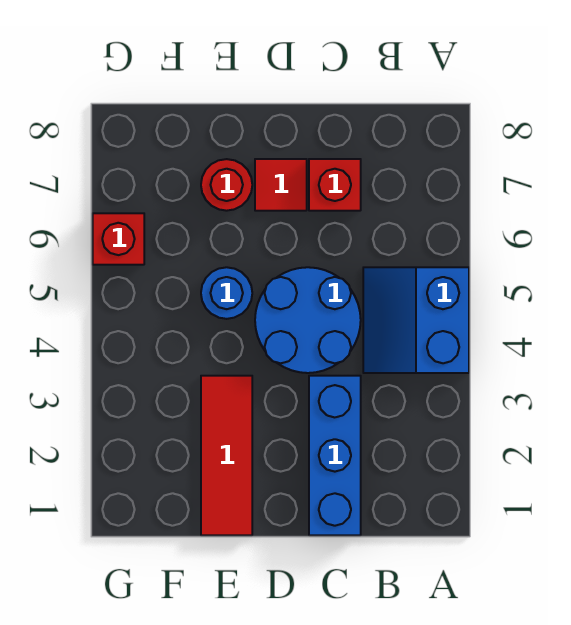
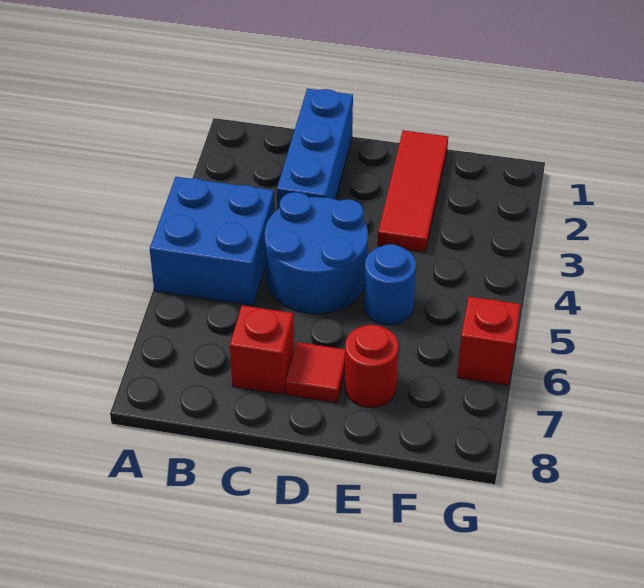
blue slope A4:B5 level 1 top A -> blue brick A4:B5 level 1

